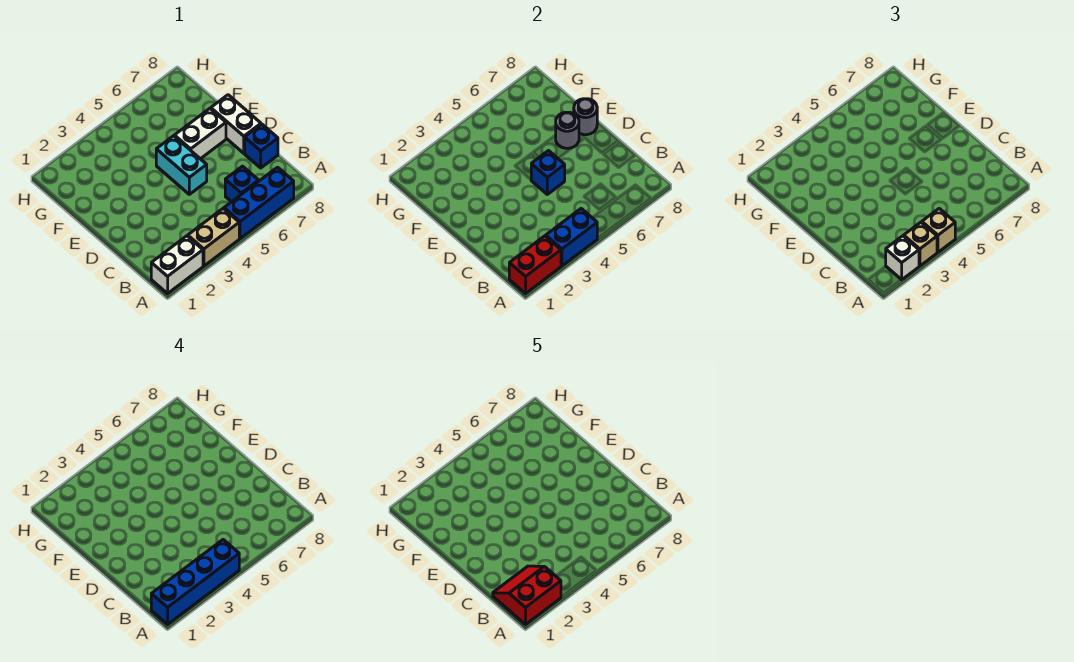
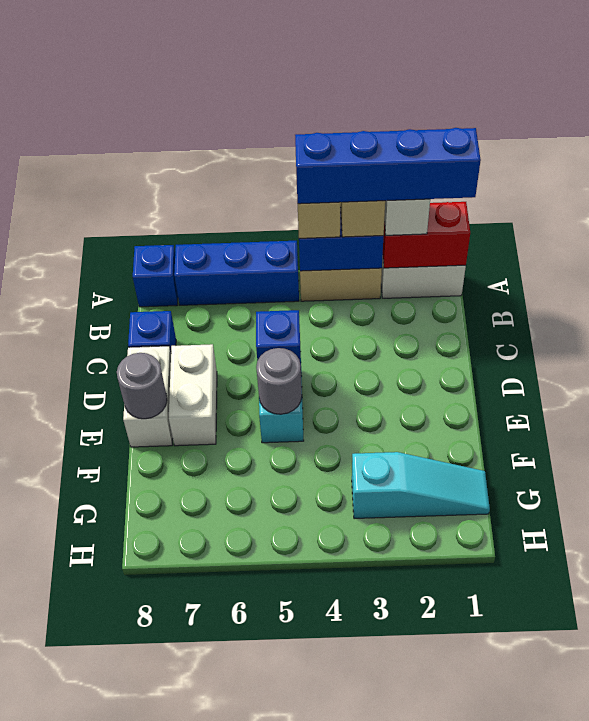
red slope A1:B2 level 5 top A -> none
blue brick B6 level 1 -> blue brick A8 level 1
white brick E6:E7 level 1 -> white brick D7:E7 level 1
grey round brick E7 level 2 -> grey round brick E5 level 2
none -> cyan slope G1:G3 level 1 top 3

